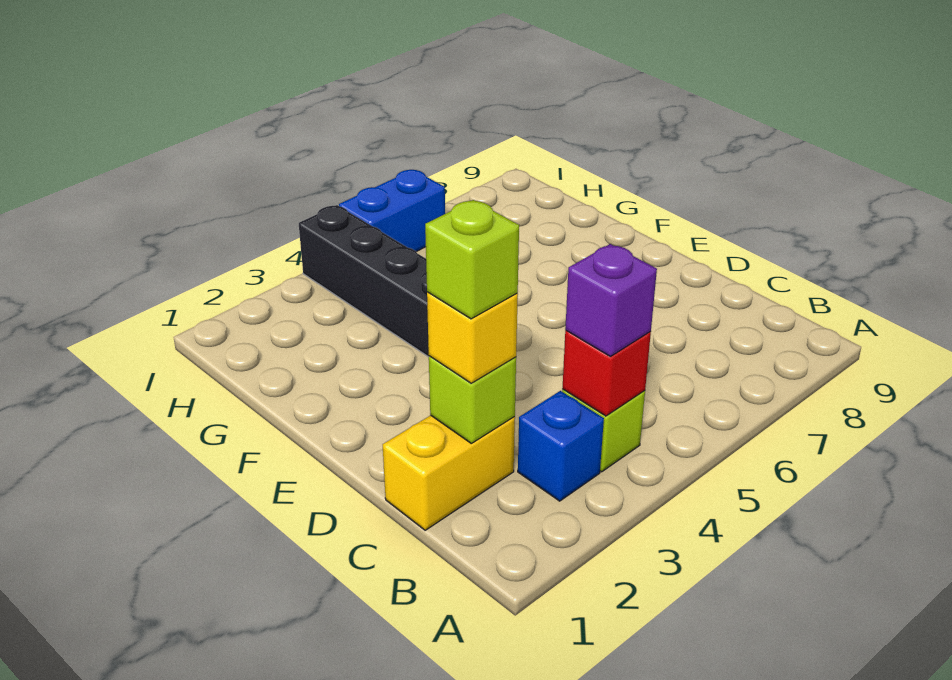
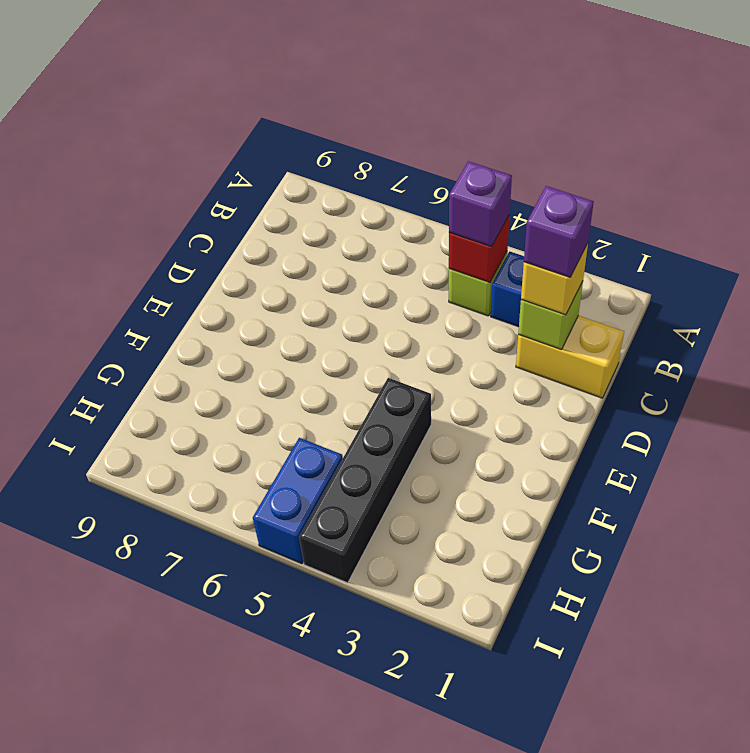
lime brick C2 level 4 -> purple brick C2 level 4
blue brick I5:I6 level 1 -> blue brick H5:I5 level 1

